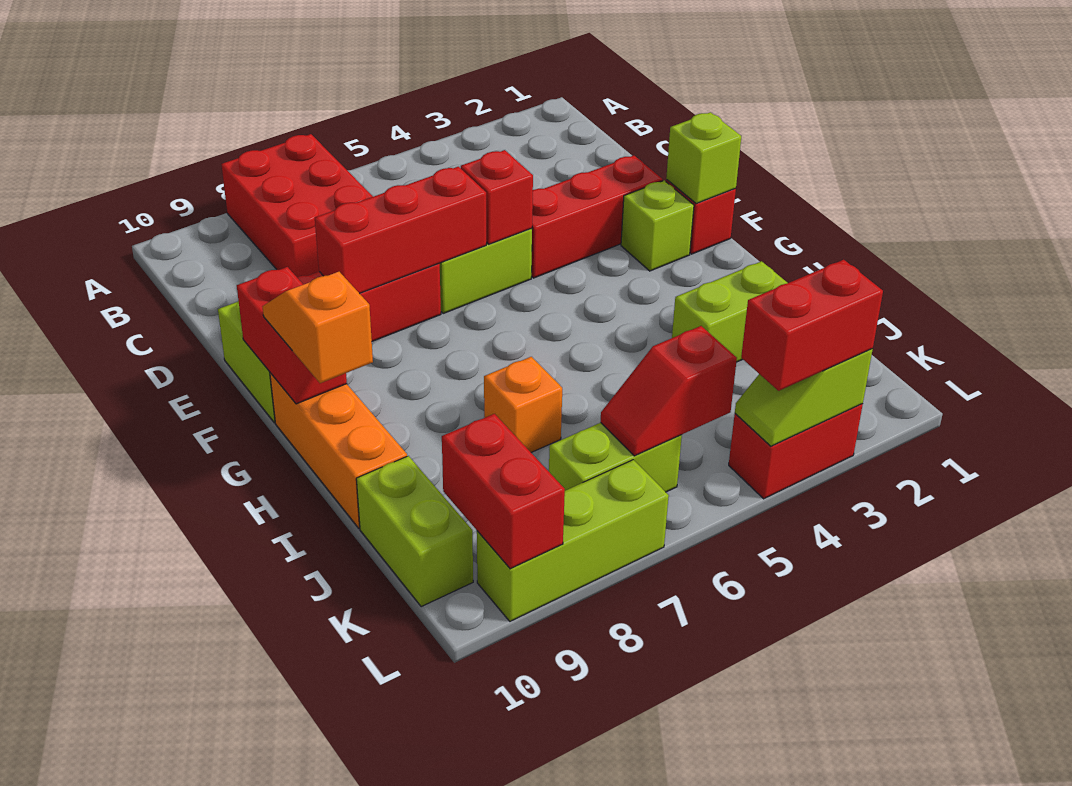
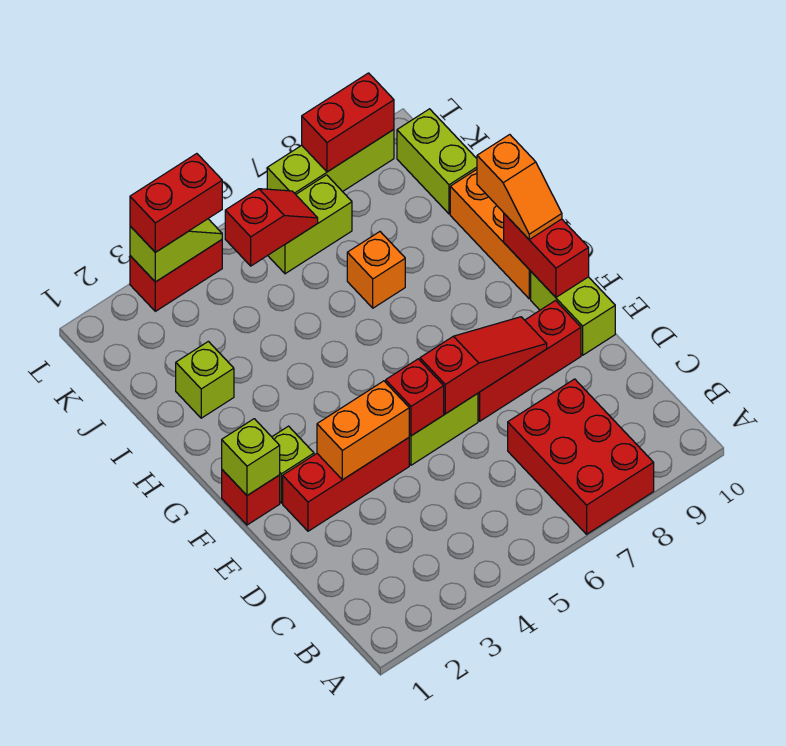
none -> orange brick E3:E4 level 2
red brick E6:E8 level 2 -> red slope E6:E8 level 2 top 6
lime brick I2:I3 level 1 -> lime brick I2 level 1
red brick K9:L9 level 2 -> red brick L8:L9 level 2

